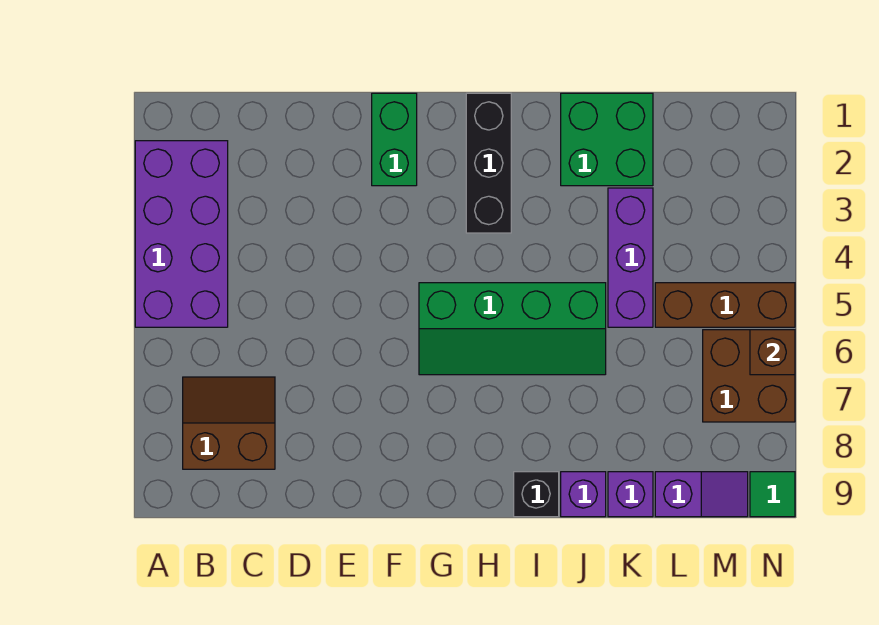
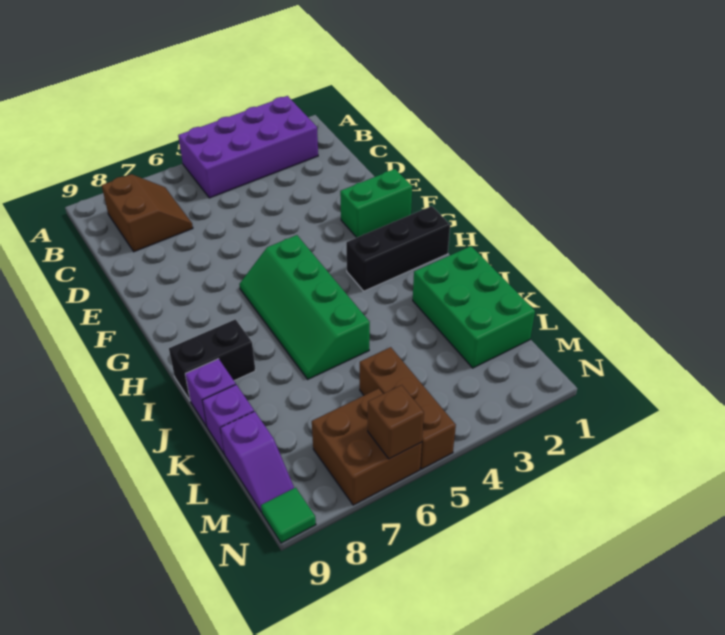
black brick I9 level 1 -> black brick I8:I9 level 1
green brick J1:K2 level 1 -> green brick J1:L2 level 1
purple brick K3:K5 level 1 -> none

